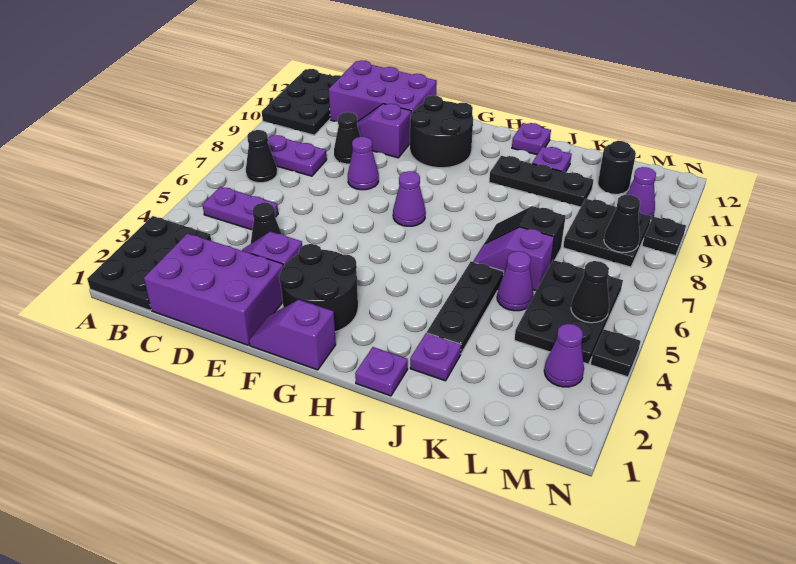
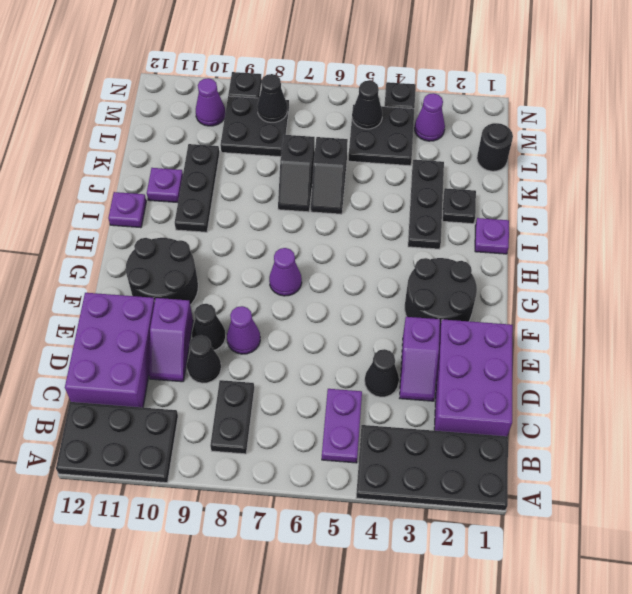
black plate A1:B3 level 1 -> black plate A1:B4 level 1
black cone B7 level 1 -> black cone E9 level 1
purple plate B8:C8 level 1 -> black plate B8:C8 level 1
purple slope F1:G1 level 1 top G -> none
purple plate J2 level 1 -> black plate J2 level 1
black plate J3:J5 level 1 -> black plate I3:K3 level 1
purple slope J6:K6 level 1 top K -> black slope J6:K6 level 1 top K
purple cone K5 level 1 -> none
black plate L4:M6 level 1 -> black plate L4:M5 level 1
black round brick L11 level 1 -> black round brick L1 level 1

